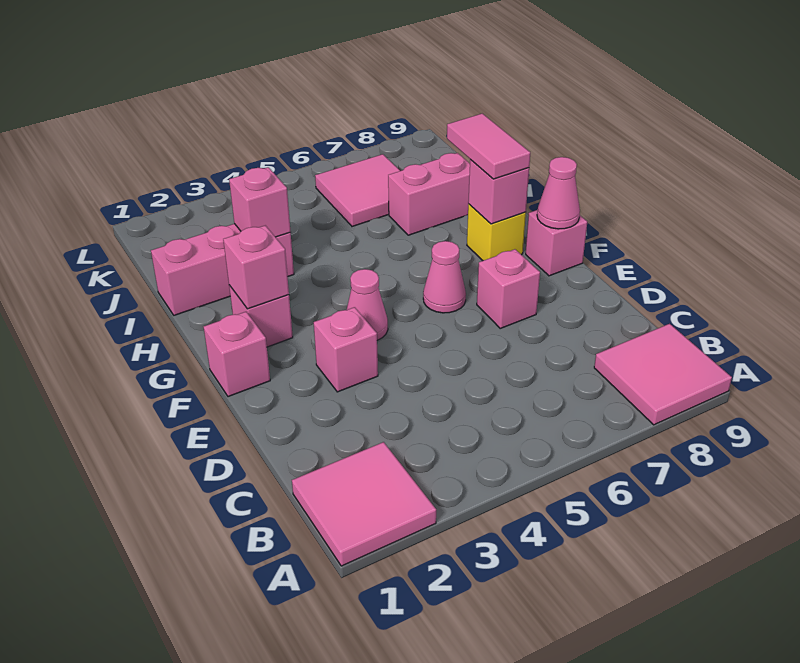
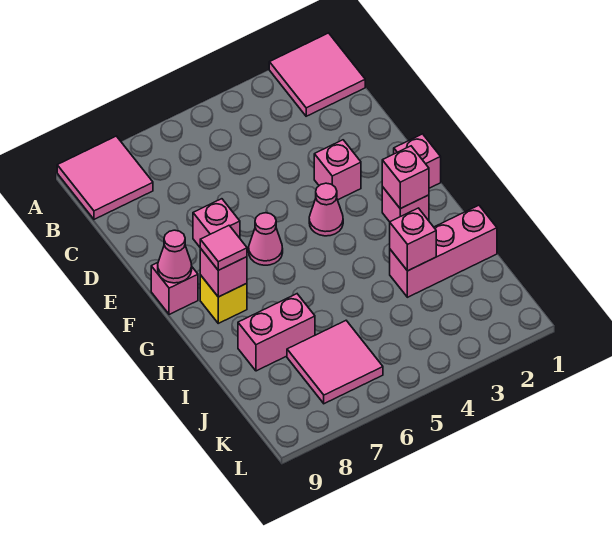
pink tile G8:H8 level 3 -> pink tile G8 level 3

